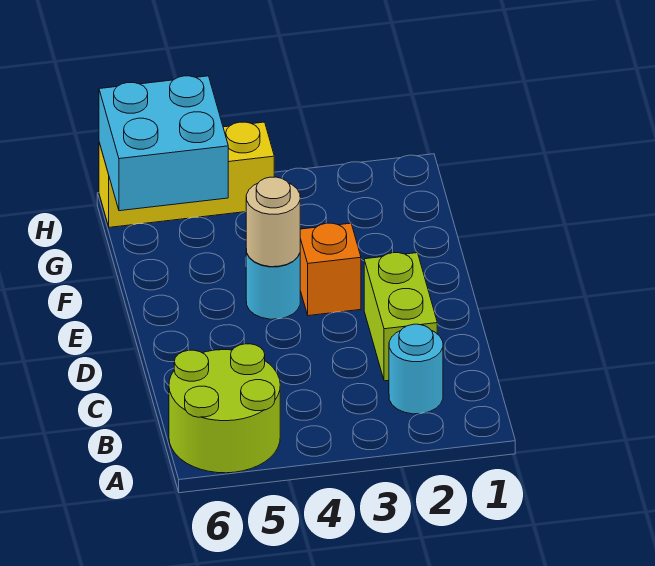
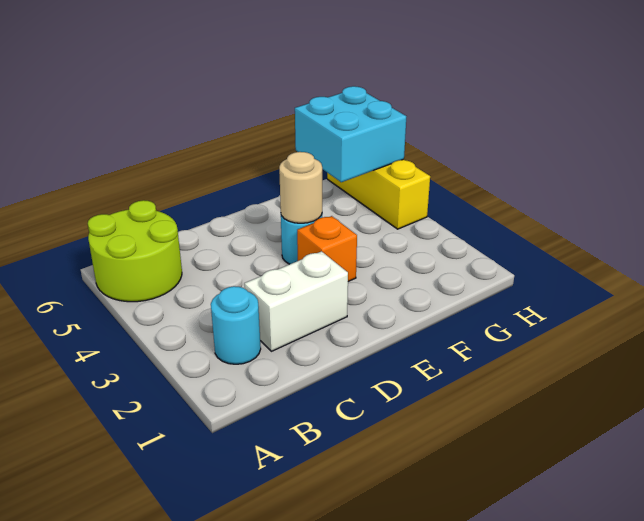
lime brick C2:D2 level 1 -> white brick C2:D2 level 1

